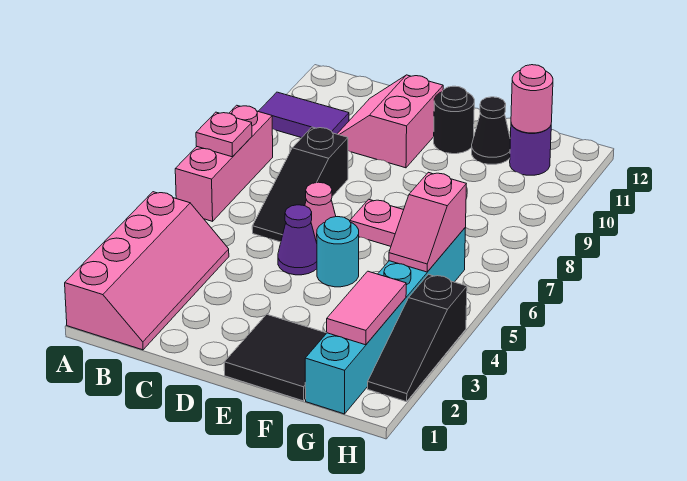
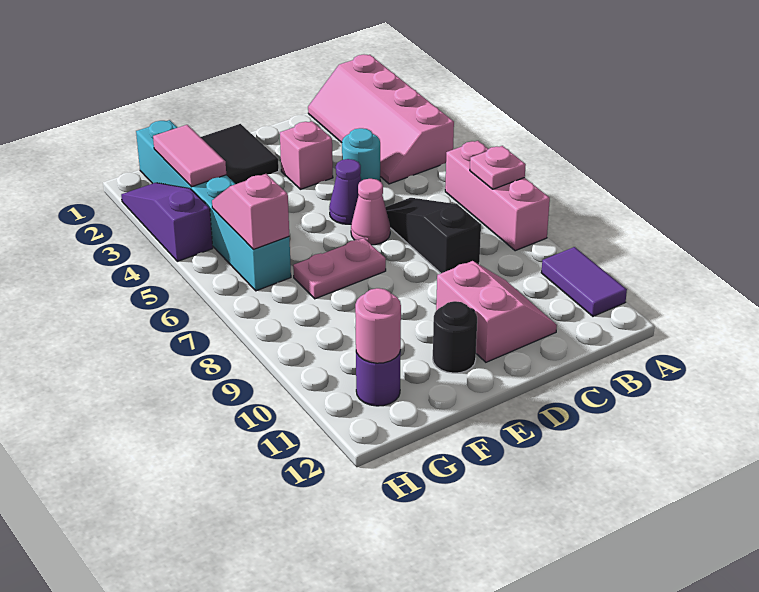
purple tile A10:B10 level 1 -> purple tile A10:A11 level 1
none -> pink brick D3 level 1
cyan round brick E5 level 1 -> cyan round brick C4 level 1
black cone F11 level 1 -> none
black slope H2:H4 level 1 top 4 -> purple slope H2:H4 level 1 top 4

